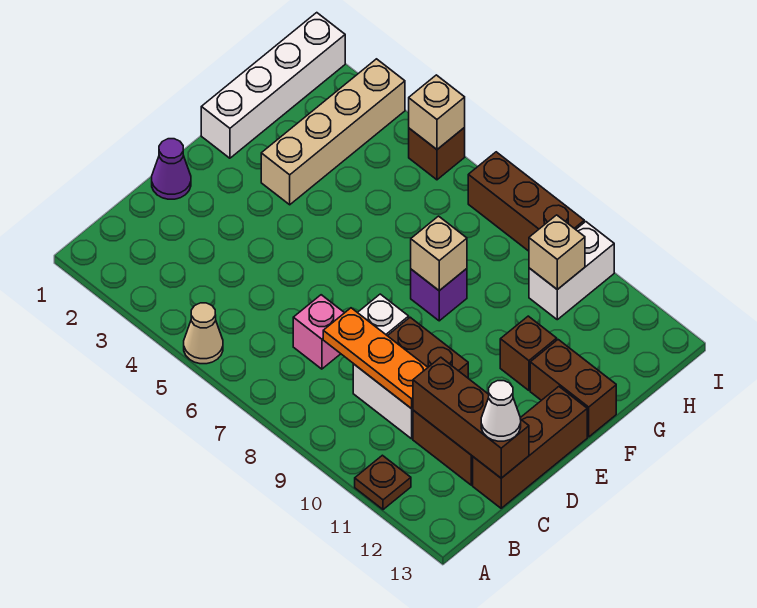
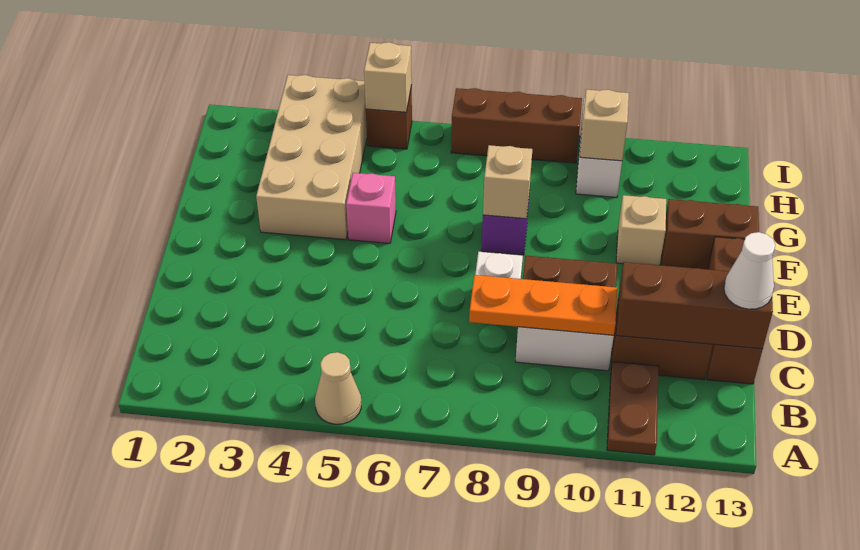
brown plate A11 level 1 -> brown plate A11:B11 level 1
pink brick C7 level 1 -> pink brick F5 level 1
purple cone D1 level 1 -> none
white brick F1:I1 level 1 -> none
tan brick F3:I3 level 1 -> tan brick F3:I4 level 1
brown brick F11 level 1 -> tan brick F11 level 1

